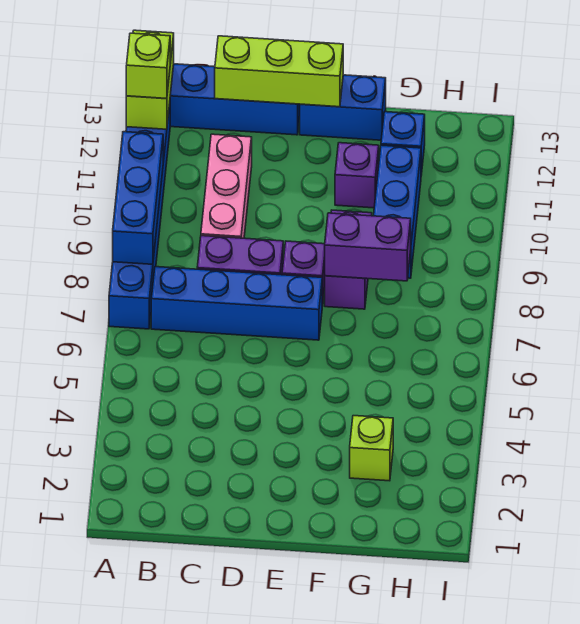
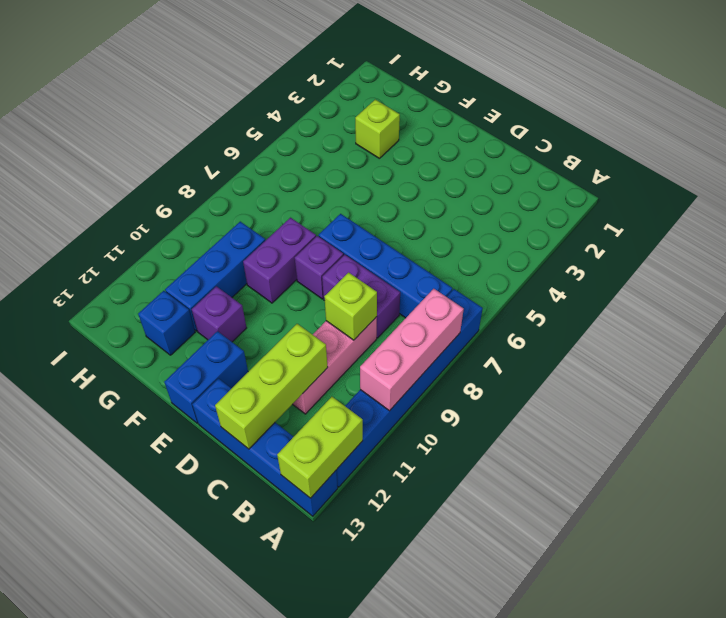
blue brick A8:A10 level 2 -> pink brick A8:A10 level 2
lime brick A12 level 3 -> lime brick C9 level 2
lime brick C13:E13 level 2 -> lime brick C11:C13 level 2
blue brick E13:F13 level 1 -> blue brick E12:E13 level 1
purple brick F8:G8 level 2 -> none

